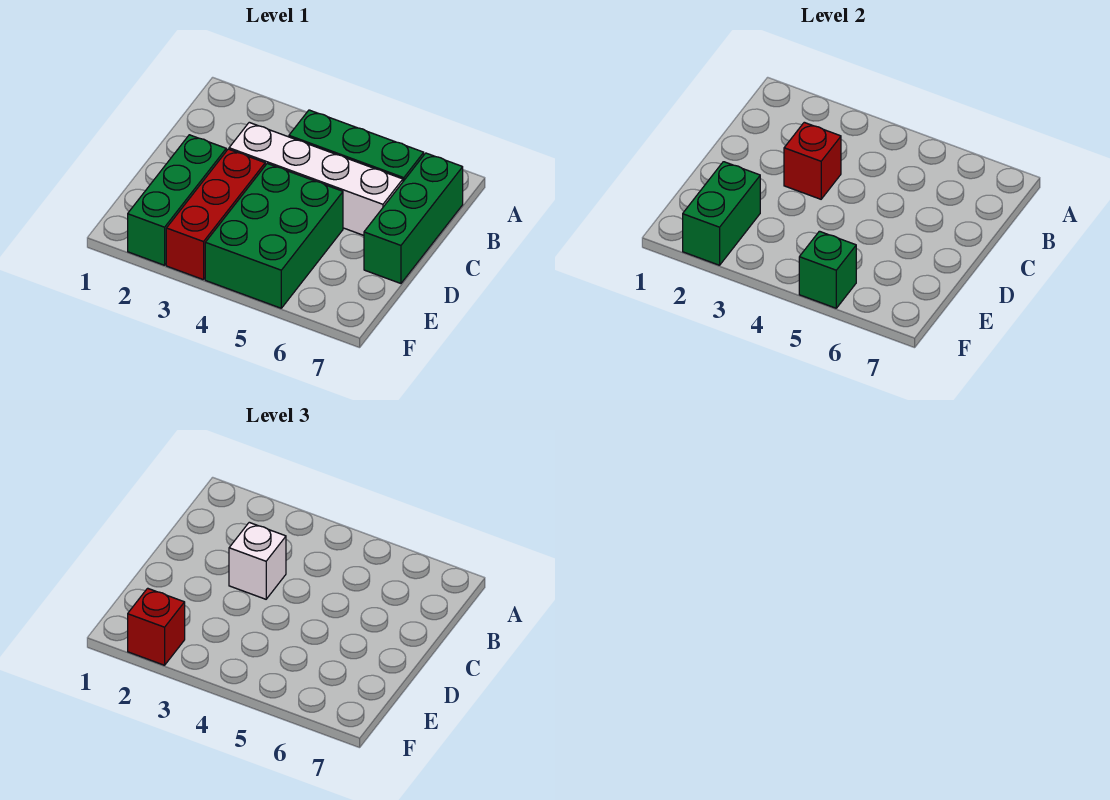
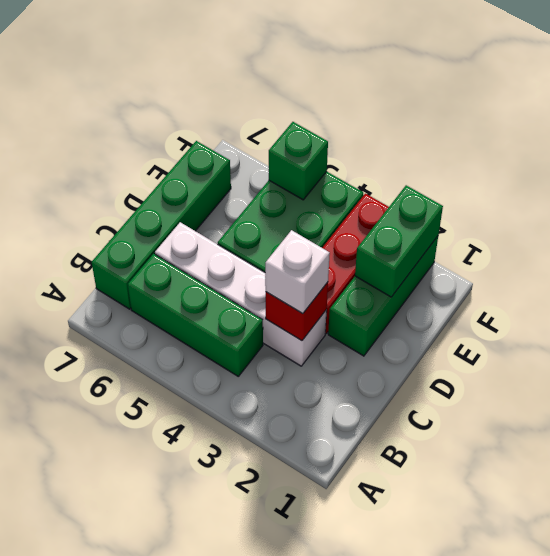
green brick B7:D7 level 1 -> green brick B7:E7 level 1
red brick F2 level 3 -> none

